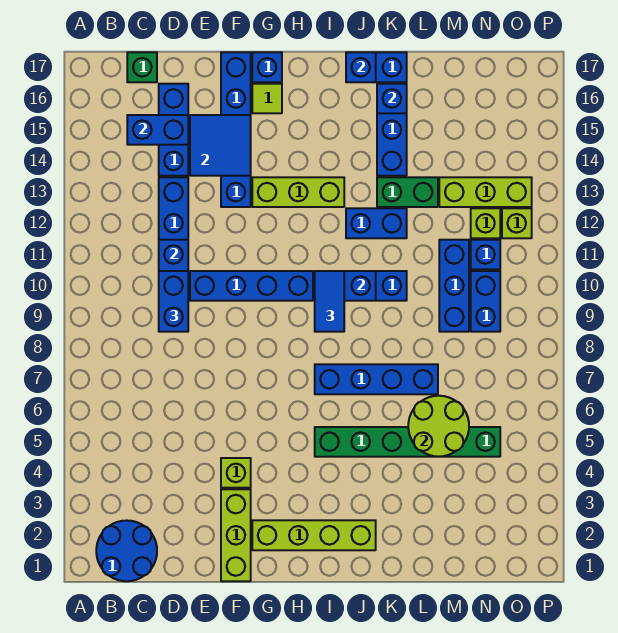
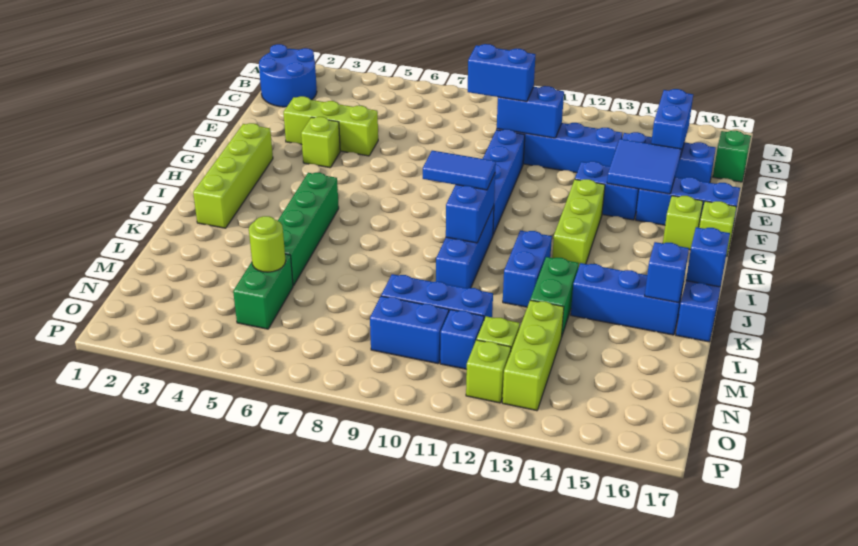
lime brick F1:F3 level 1 -> lime brick E3:E5 level 1
lime tile G16 level 1 -> lime brick G16 level 1
blue brick G17 level 1 -> lime brick G17 level 1
blue brick I7:L7 level 1 -> none
lime round brick L5:M6 level 2 -> lime round brick M5 level 2

